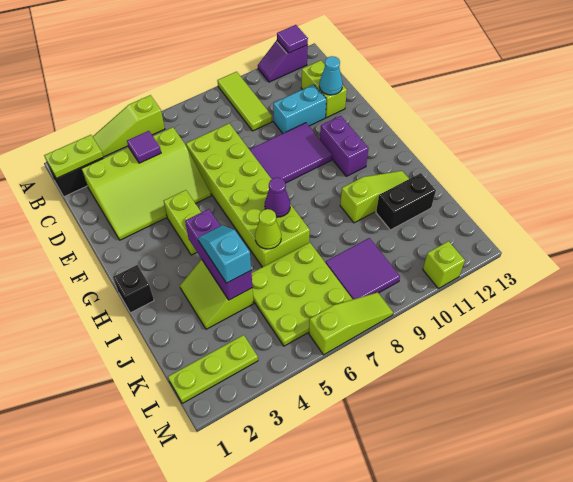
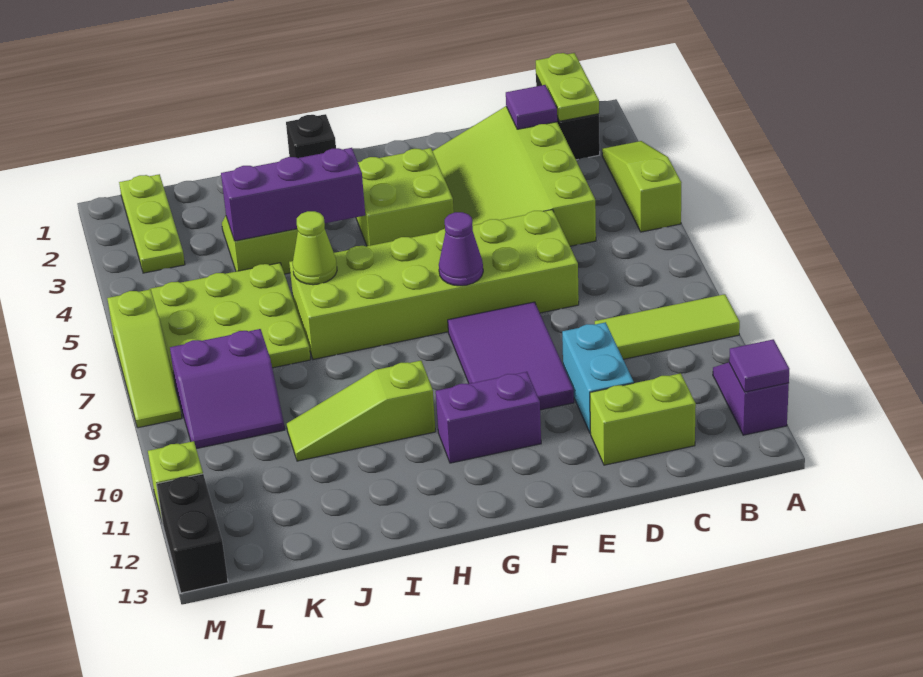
purple tile C4 level 2 -> purple tile C2 level 2
cyan cone D12 level 2 -> none
lime brick F4:G4 level 1 -> lime brick F3:G4 level 1
purple cone H7 level 2 -> purple cone F7 level 2
cyan slope I4:J4 level 3 top J -> none
lime slope I10:I12 level 1 top 10 -> lime slope H10:J10 level 1 top H
black brick J11:J12 level 1 -> black brick M12:M13 level 1
purple tile K8:L9 level 1 -> purple slope K8:L9 level 1 top 8

